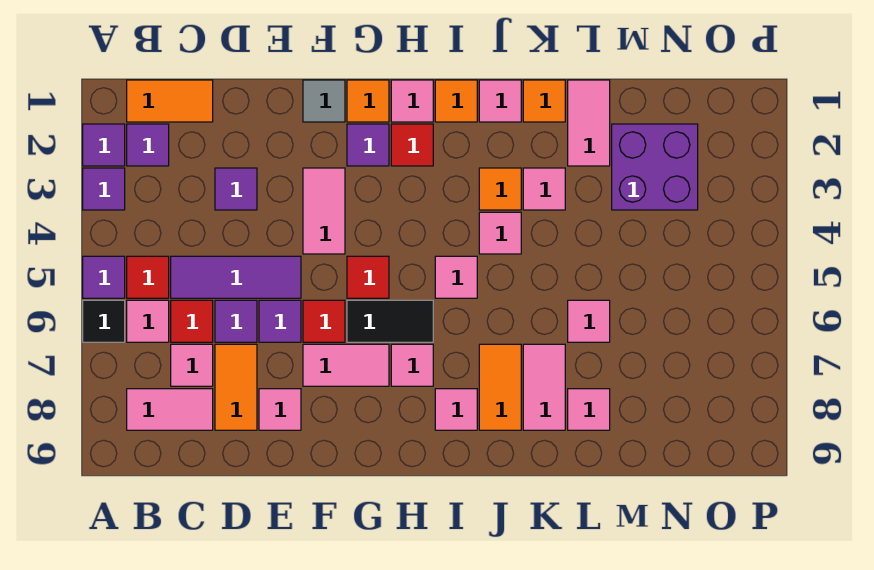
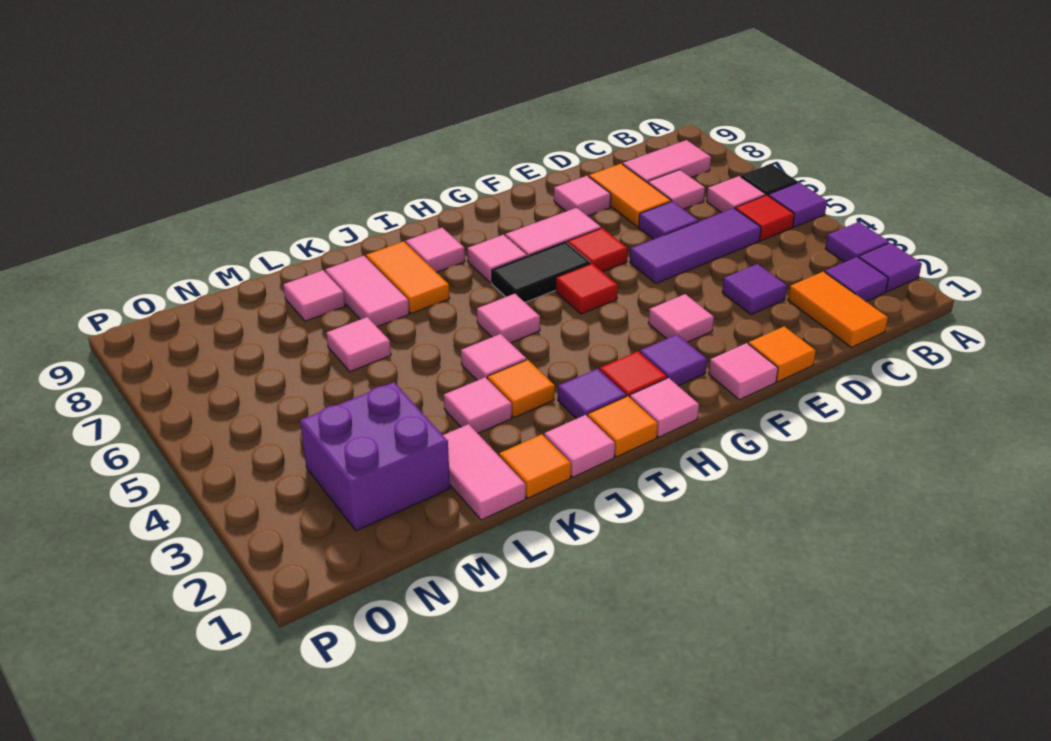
orange tile B1:C1 level 1 -> orange tile C1:C2 level 1
red tile C6 level 1 -> none
purple tile E6 level 1 -> purple tile I2 level 1
grey tile F1 level 1 -> pink tile F1 level 1
pink tile F3:F4 level 1 -> pink tile F3 level 1
orange tile G1 level 1 -> orange tile E1 level 1

